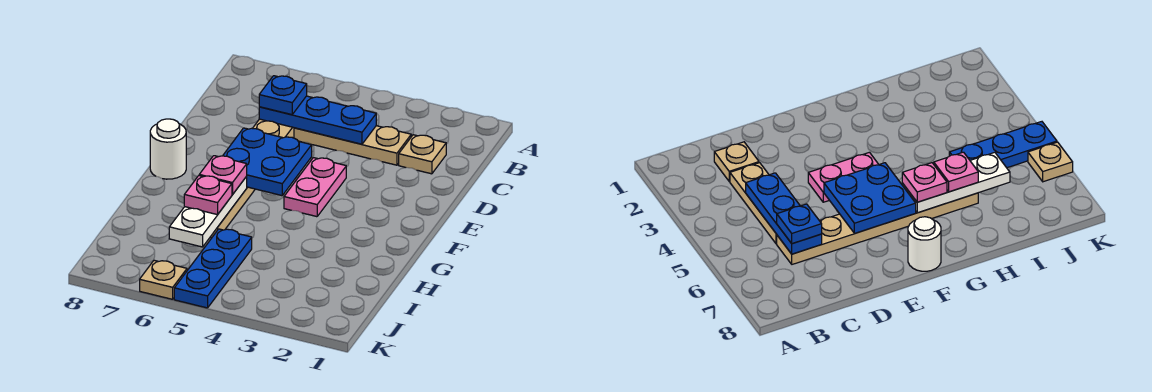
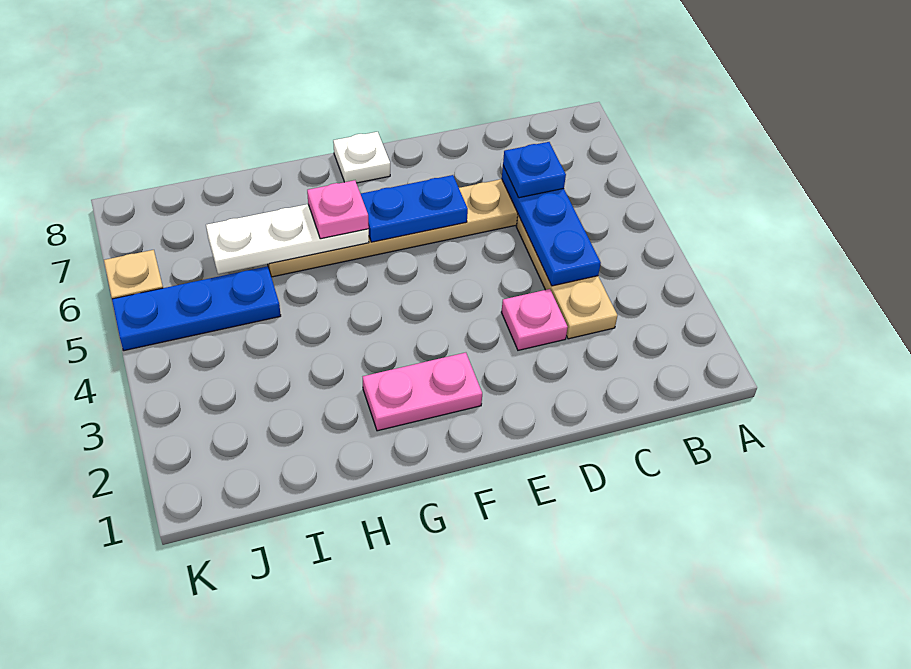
tan plate C2 level 1 -> none
pink plate E4:F4 level 1 -> pink plate F2:G2 level 1
blue plate E5:F6 level 2 -> blue plate E6:F6 level 2
white round brick F8 level 1 -> white plate F8 level 1
pink plate H6 level 3 -> pink plate D3 level 1

